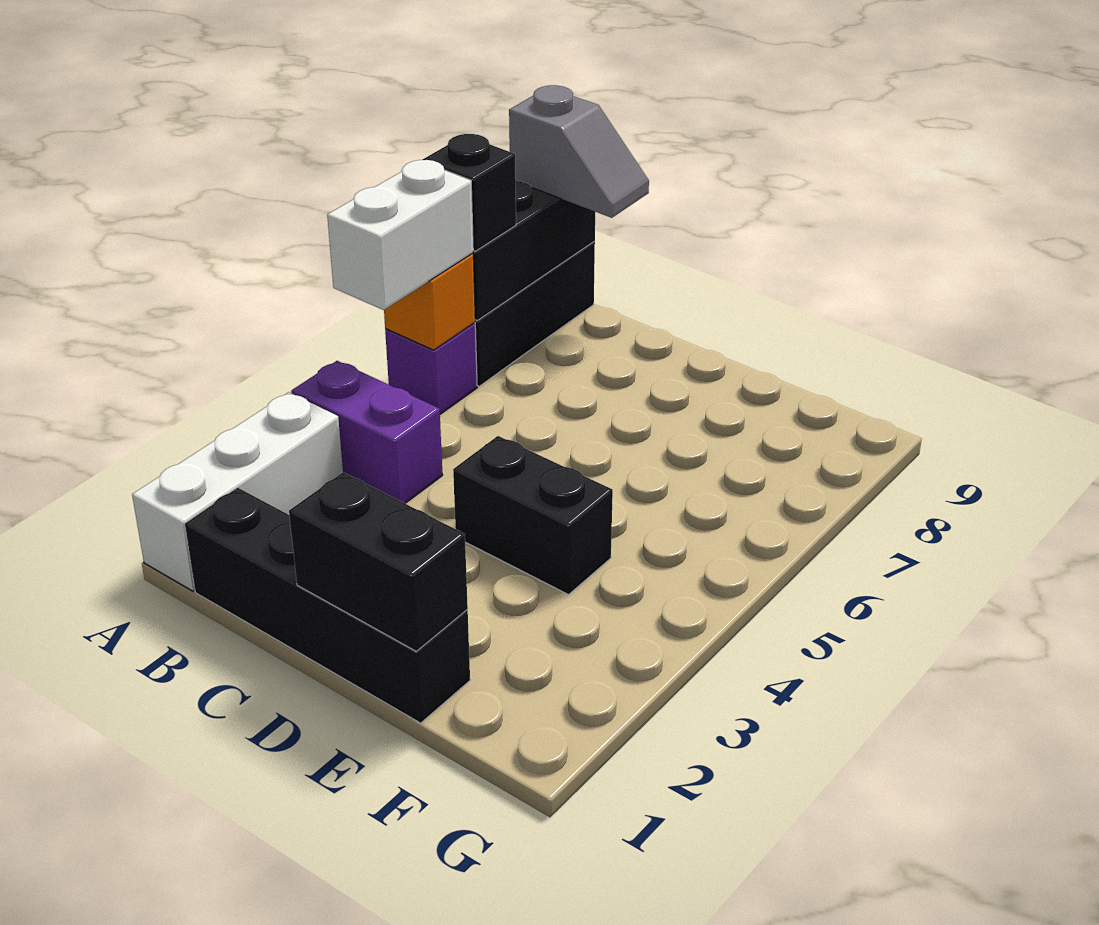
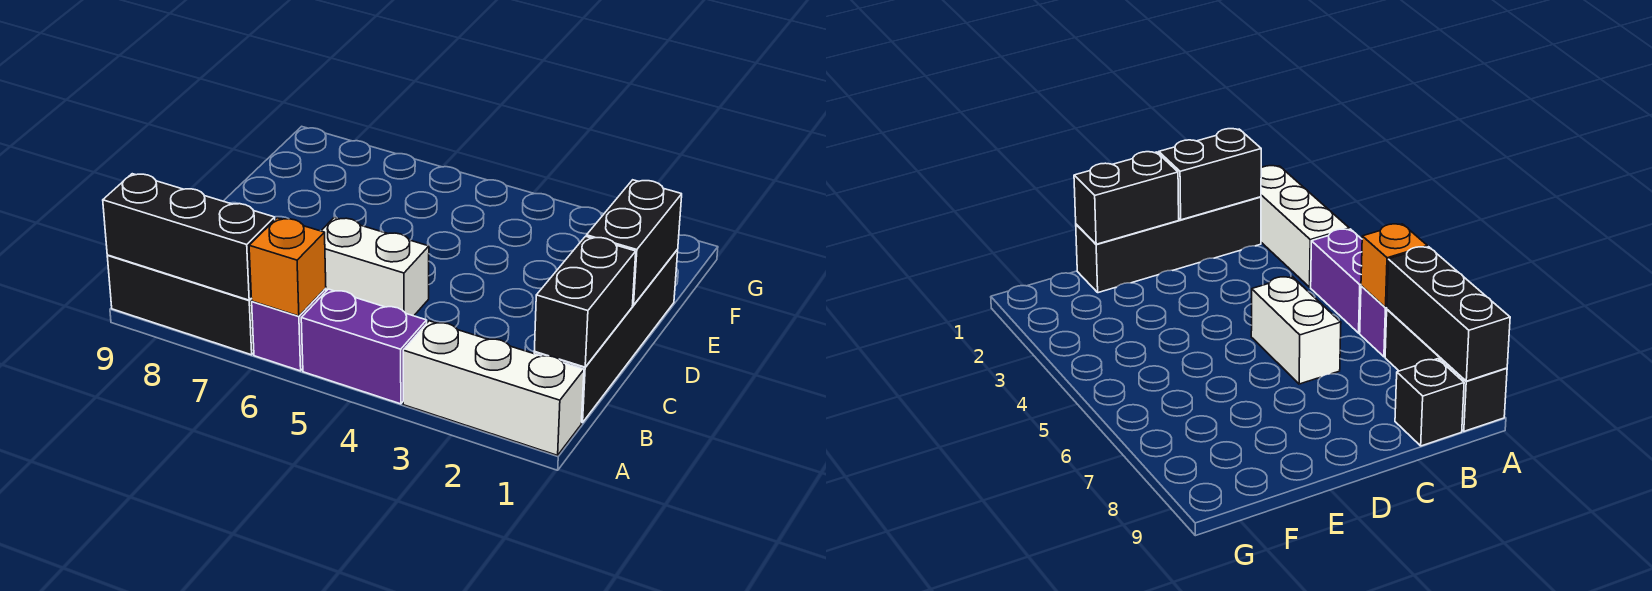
purple brick A4:B4 level 1 -> purple brick A4:A5 level 1
white brick A5:A6 level 3 -> white brick C5:C6 level 1
black brick A7 level 3 -> black brick B9 level 1
grey slope A9:B9 level 3 top A -> none
black brick D4:E4 level 1 -> black brick B1:C1 level 2

